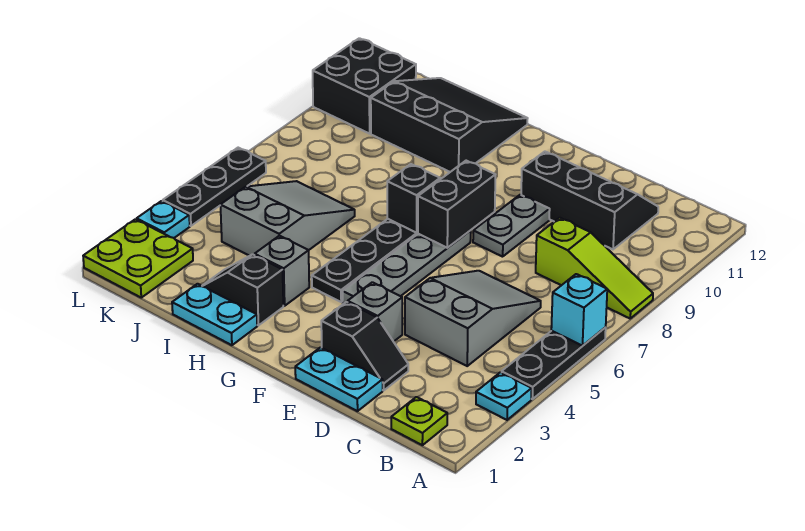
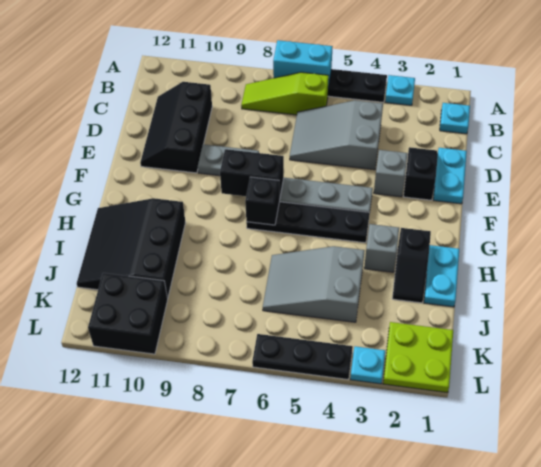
cyan brick A6 level 2 -> cyan brick A6:A7 level 2
lime slope A8:C8 level 1 top C -> lime slope B6:B8 level 1 top 6
lime plate B1 level 1 -> cyan plate B1 level 1

